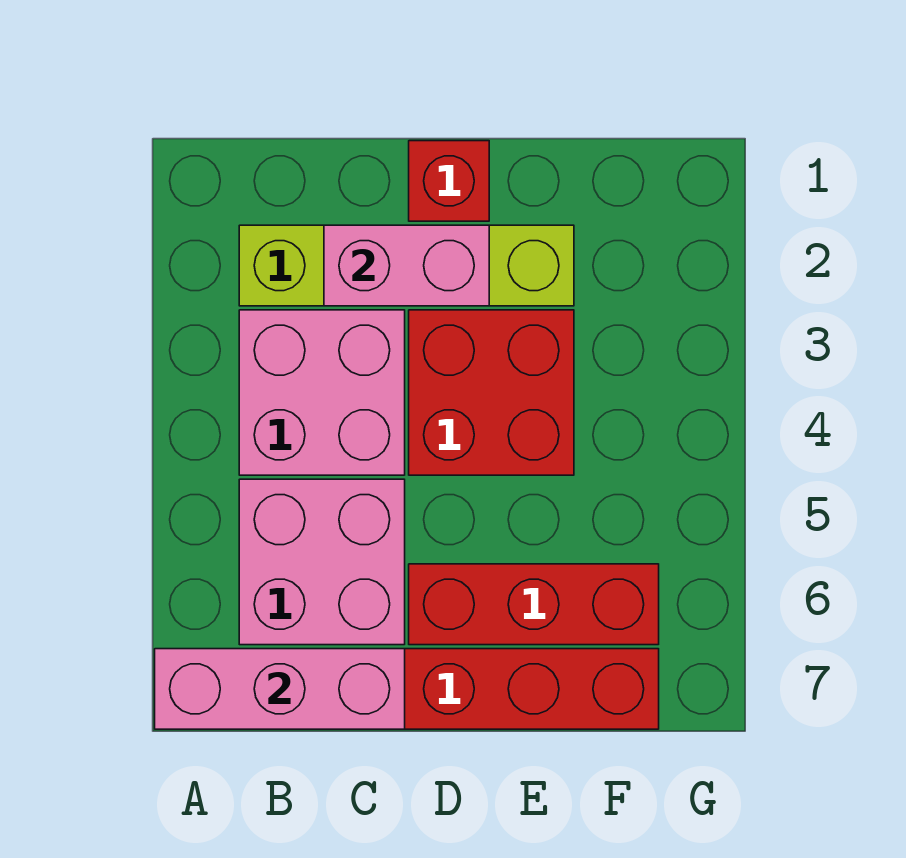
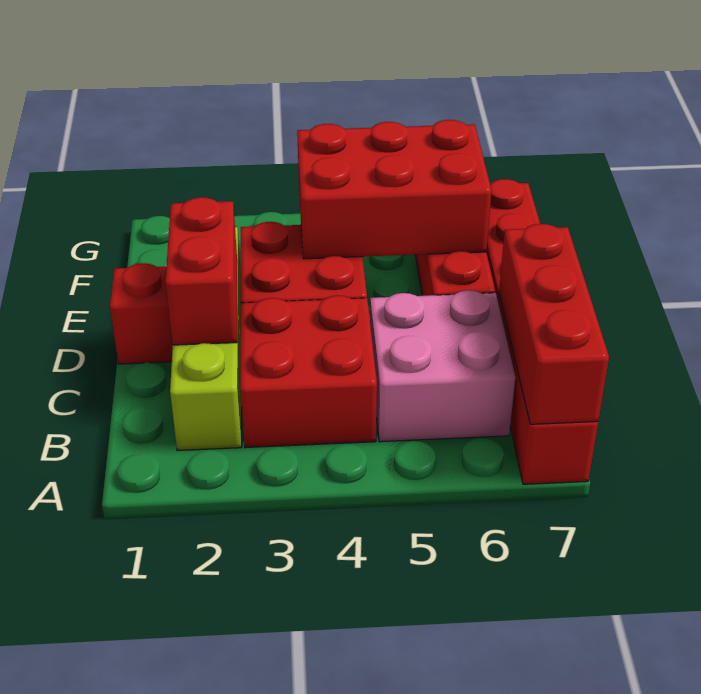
pink brick A7:C7 level 2 -> red brick A7:C7 level 2
pink brick B3:C4 level 1 -> red brick B3:C4 level 1
pink brick C2:D2 level 2 -> red brick C2:D2 level 2
none -> red brick E4:F6 level 2

